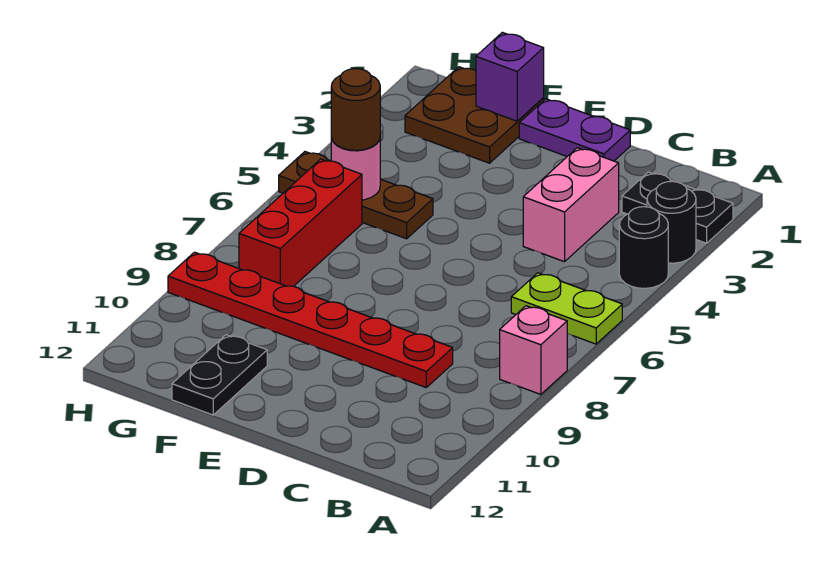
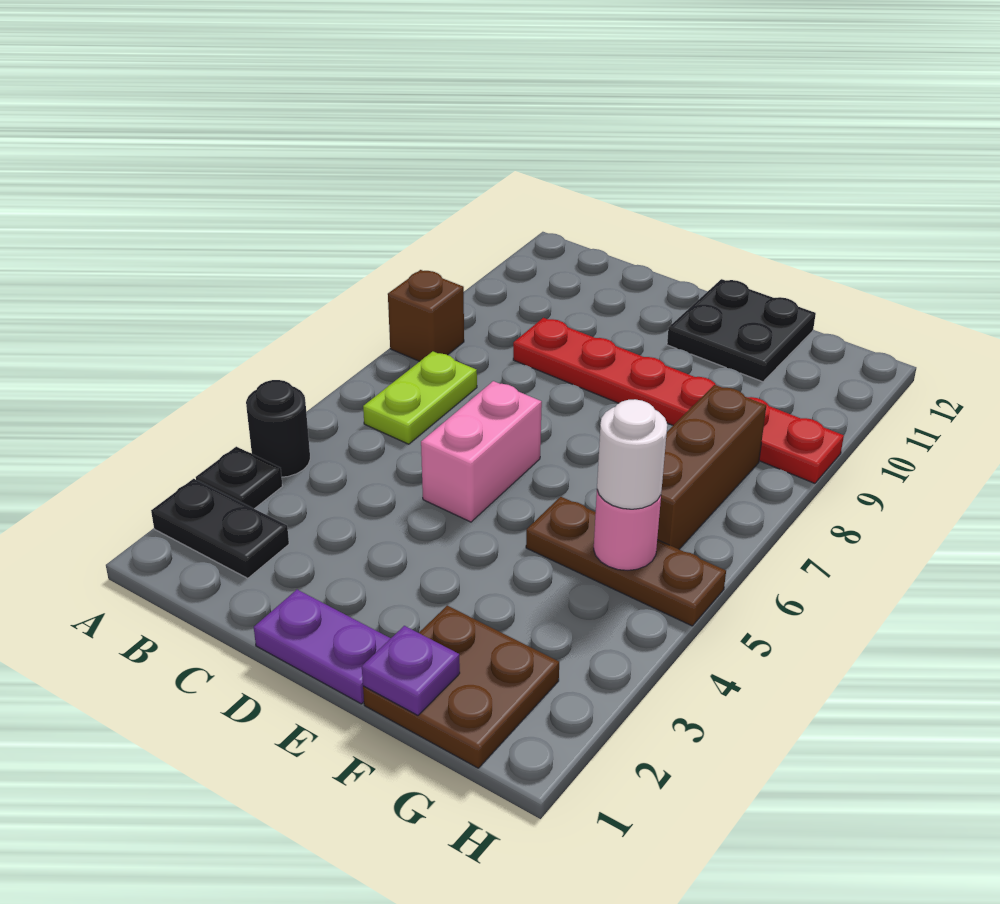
black round brick A3 level 1 -> black plate A3 level 1
lime plate A6:B6 level 1 -> lime plate B6:B7 level 1
pink brick A8 level 1 -> brown brick A8 level 1
pink brick C3:C4 level 1 -> pink brick D5:D6 level 1
purple brick F1 level 2 -> purple plate F1 level 2
black plate F11:F12 level 1 -> black plate E11:F12 level 1
brown round brick G5 level 3 -> white round brick G5 level 3
red brick G6:G8 level 1 -> brown brick G6:G8 level 1

